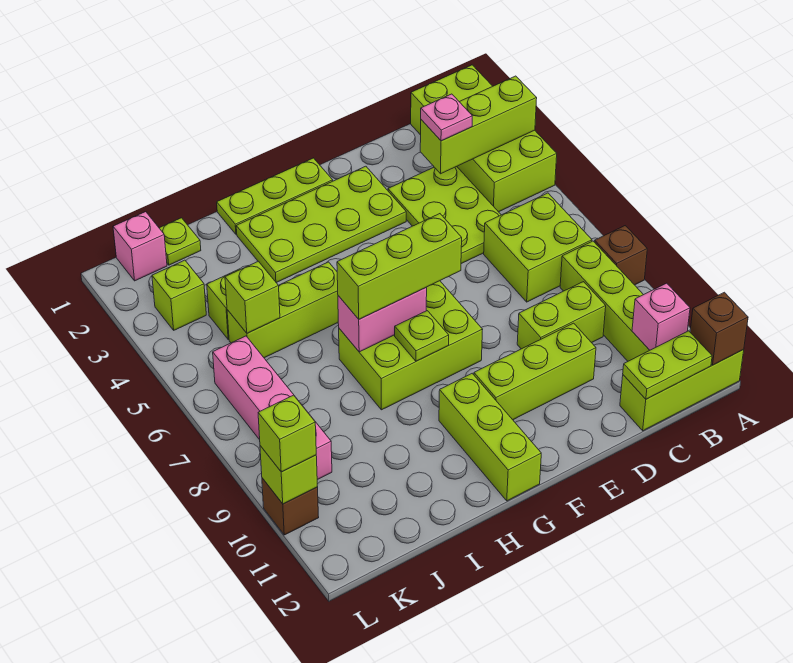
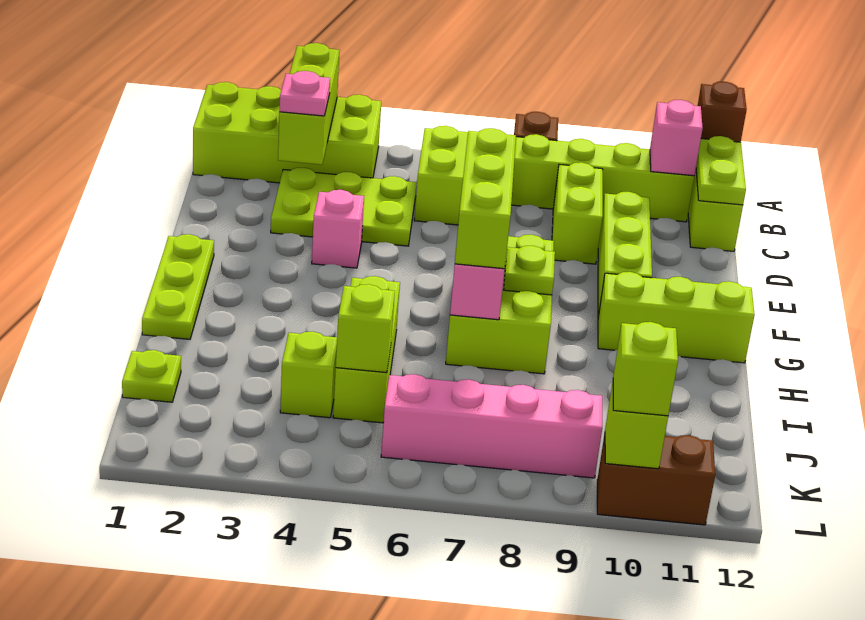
lime plate E2:H3 level 1 -> none
pink brick K1 level 1 -> pink brick E4 level 1
lime brick K3 level 1 -> none
brown brick L10 level 1 -> brown brick L10:L11 level 1

